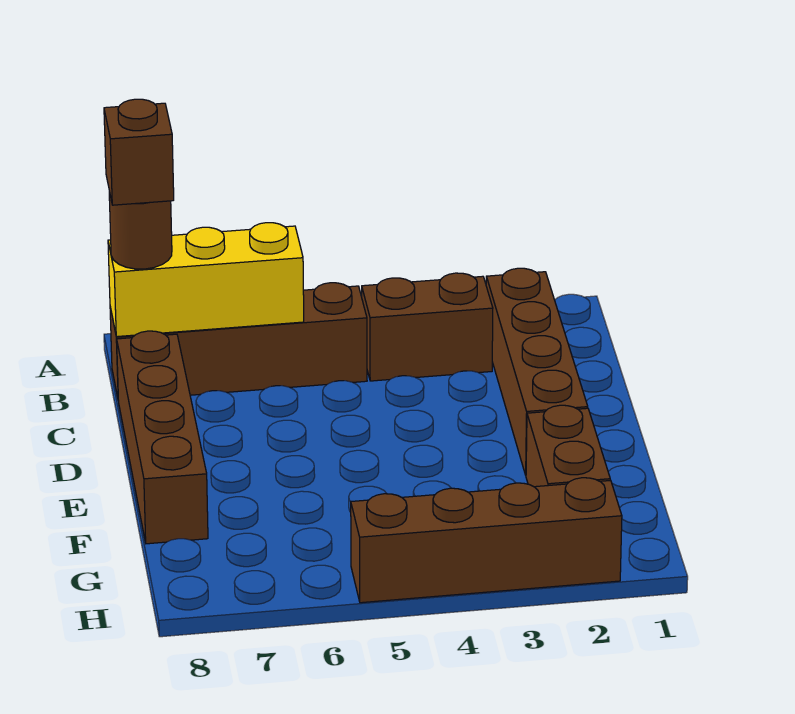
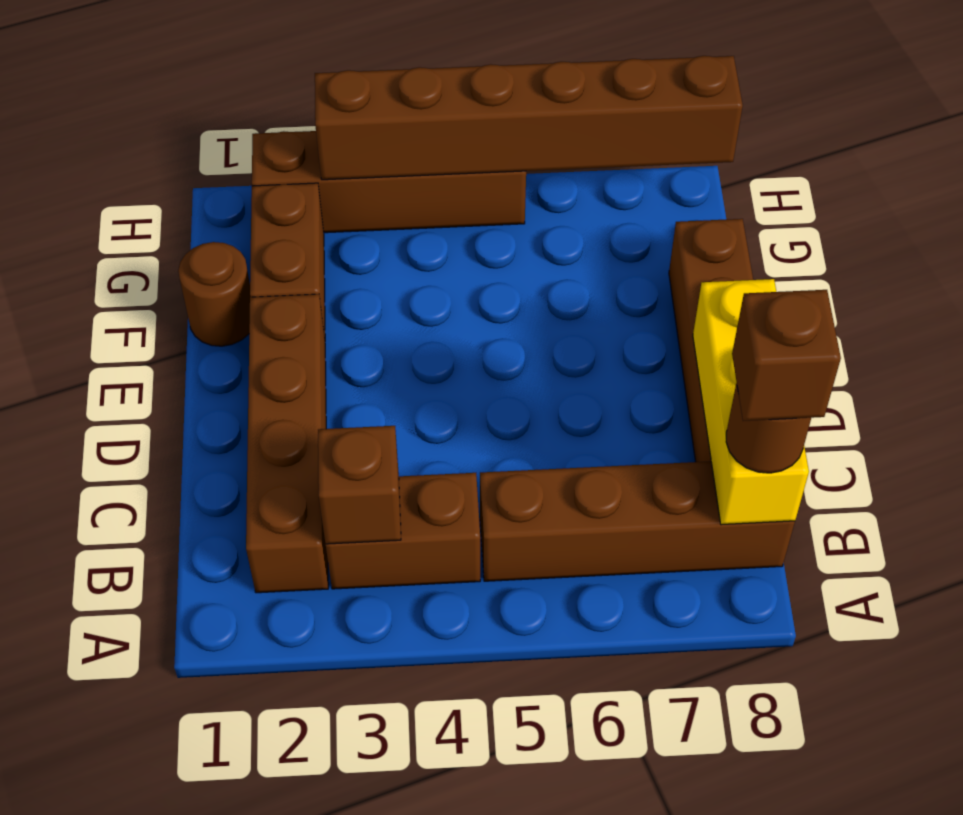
none -> brown brick B3 level 2
yellow brick B6:B8 level 2 -> yellow brick B8:D8 level 2
none -> brown round brick F1 level 1
none -> brown brick H3:H8 level 2

